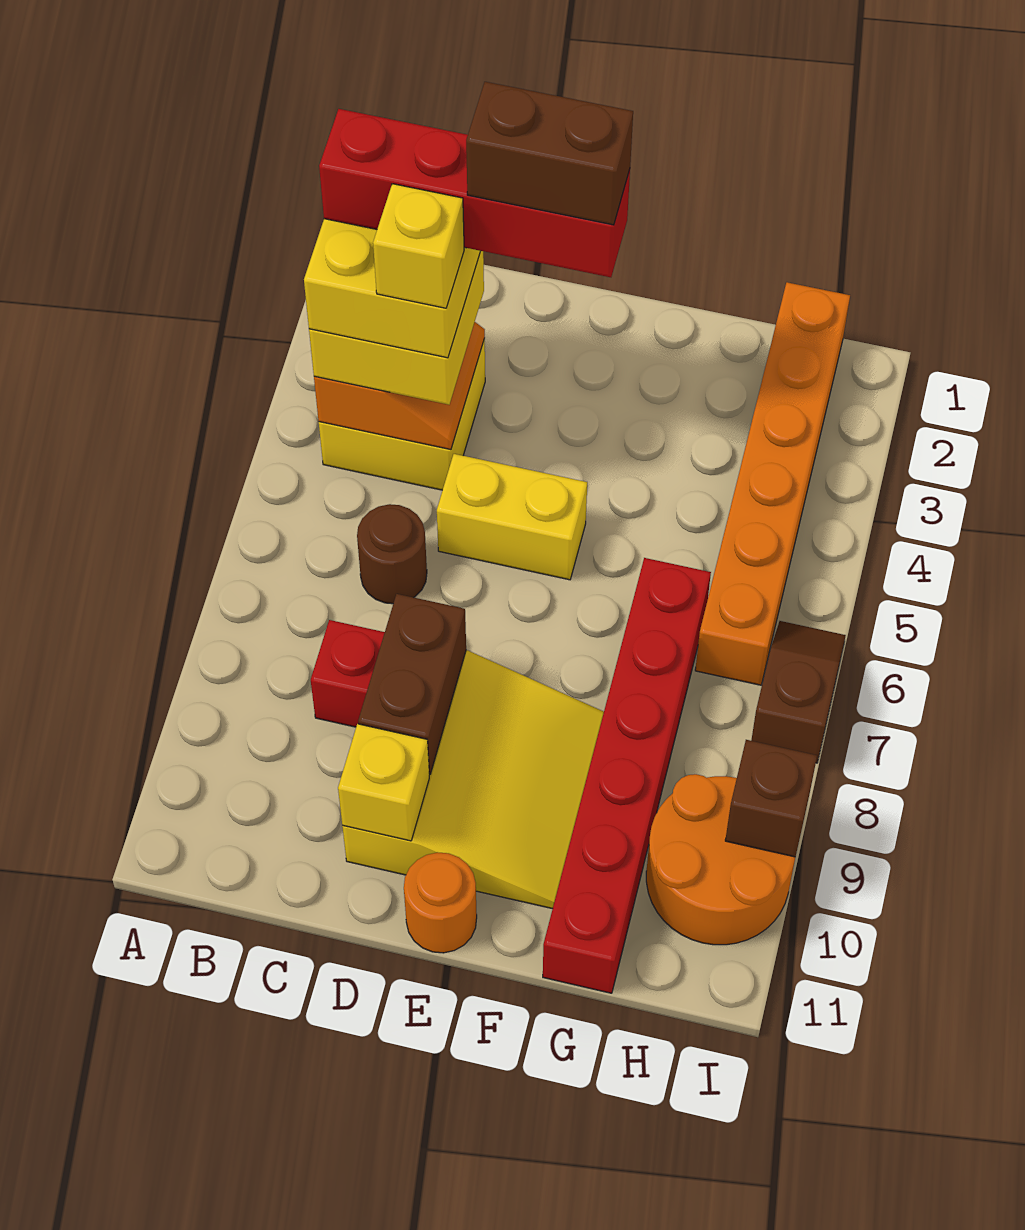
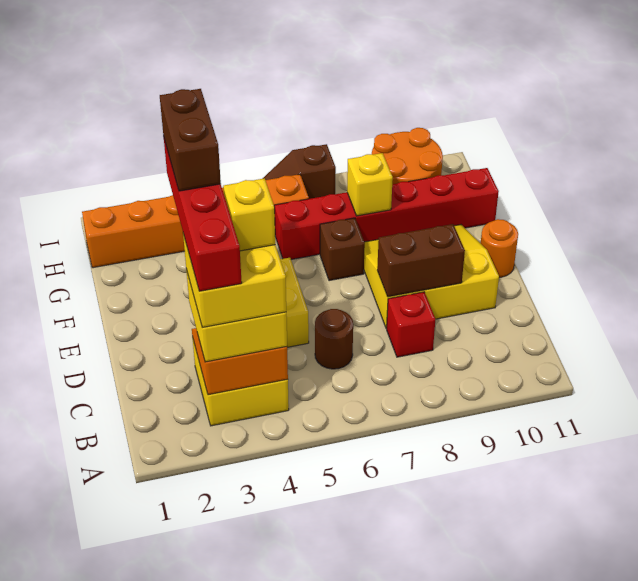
yellow brick D10 level 2 -> yellow brick G8 level 2
brown brick I9 level 2 -> brown brick F7 level 1

